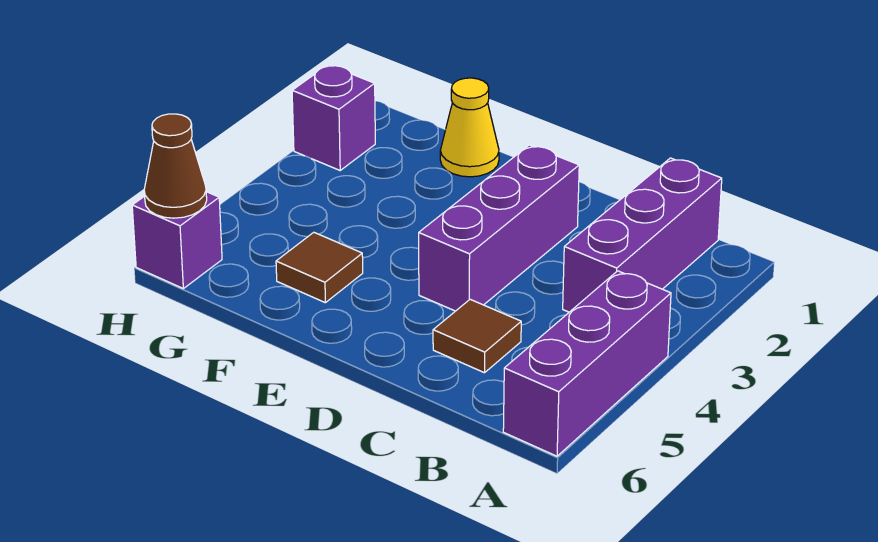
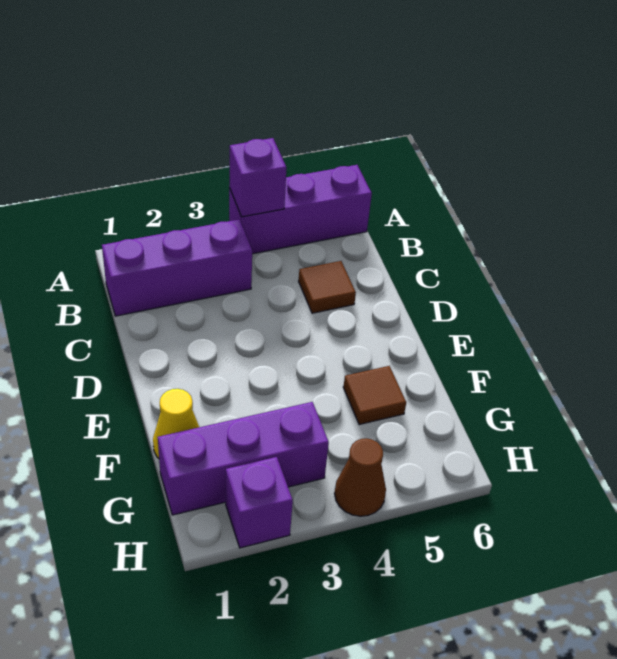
purple brick D2:D4 level 1 -> purple brick G1:G3 level 1
purple brick H6 level 1 -> purple brick A4 level 2
brown cone H6 level 2 -> brown cone H4 level 1

